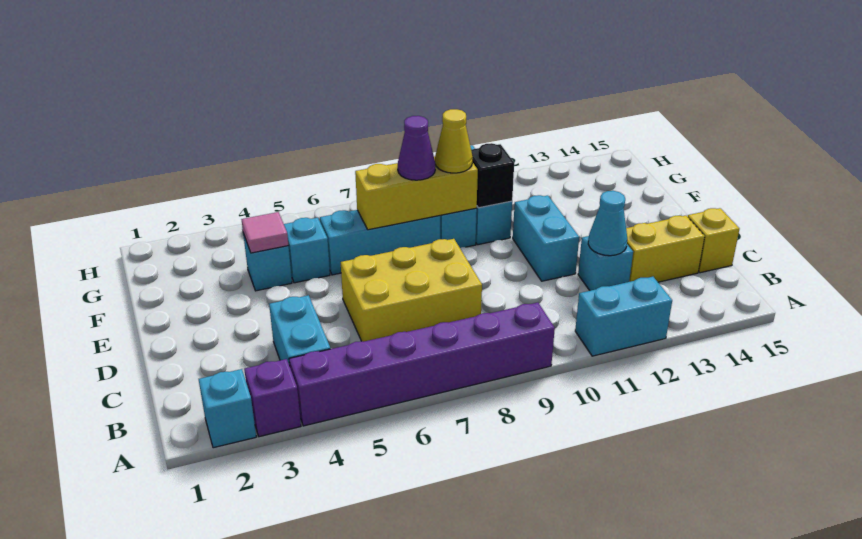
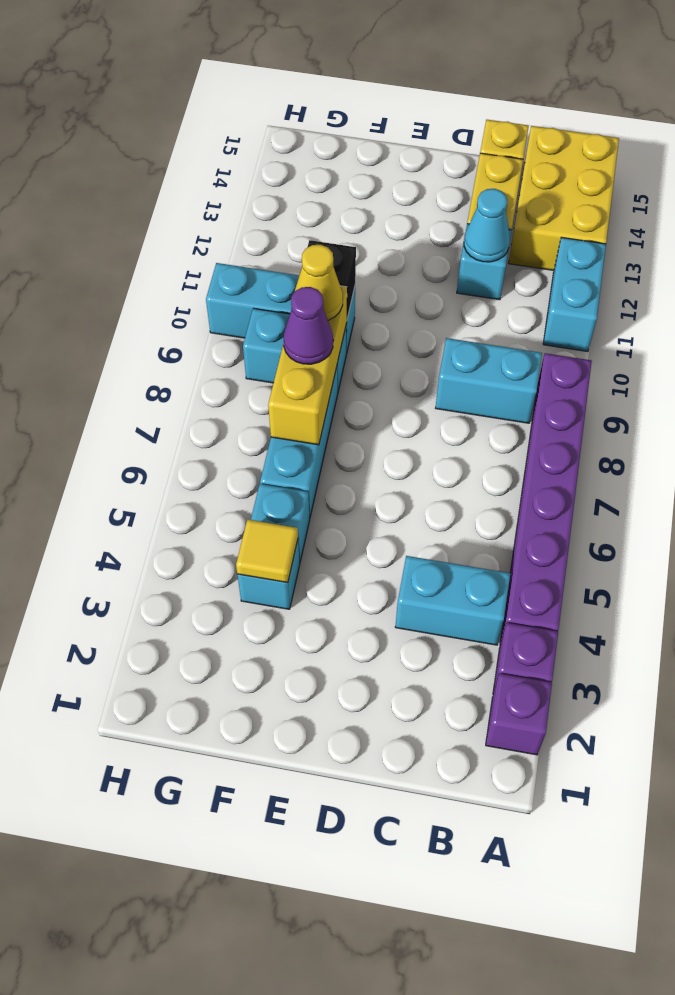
cyan brick A2 level 1 -> purple brick A2 level 1
yellow brick C6:D8 level 1 -> yellow brick A13:B15 level 1
cyan brick D11:E11 level 1 -> cyan brick B9:C9 level 1
pink tile F4 level 2 -> yellow tile F4 level 2

